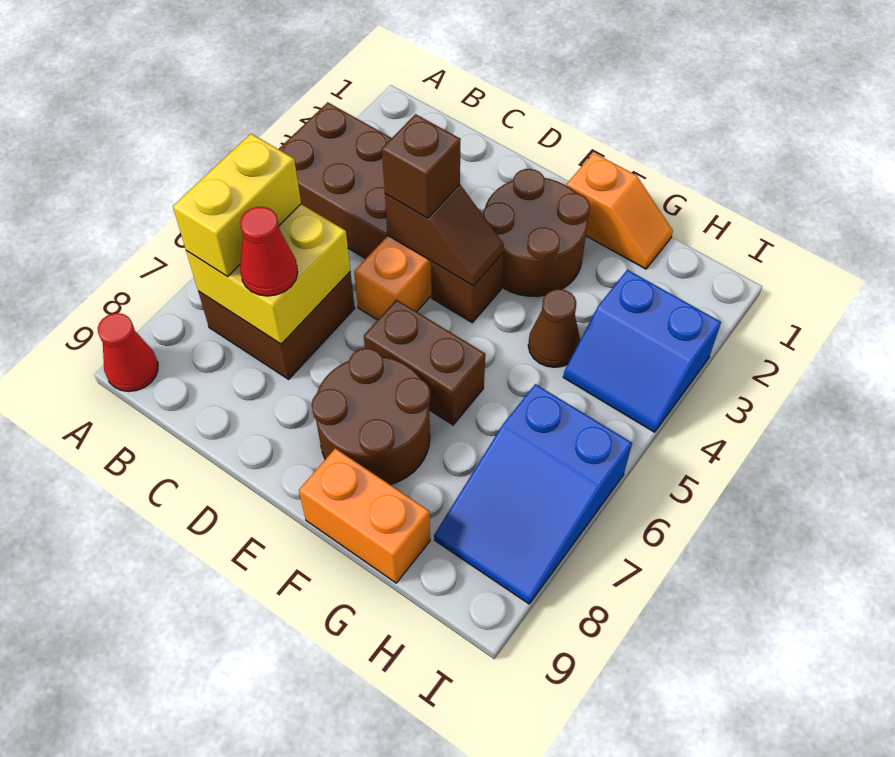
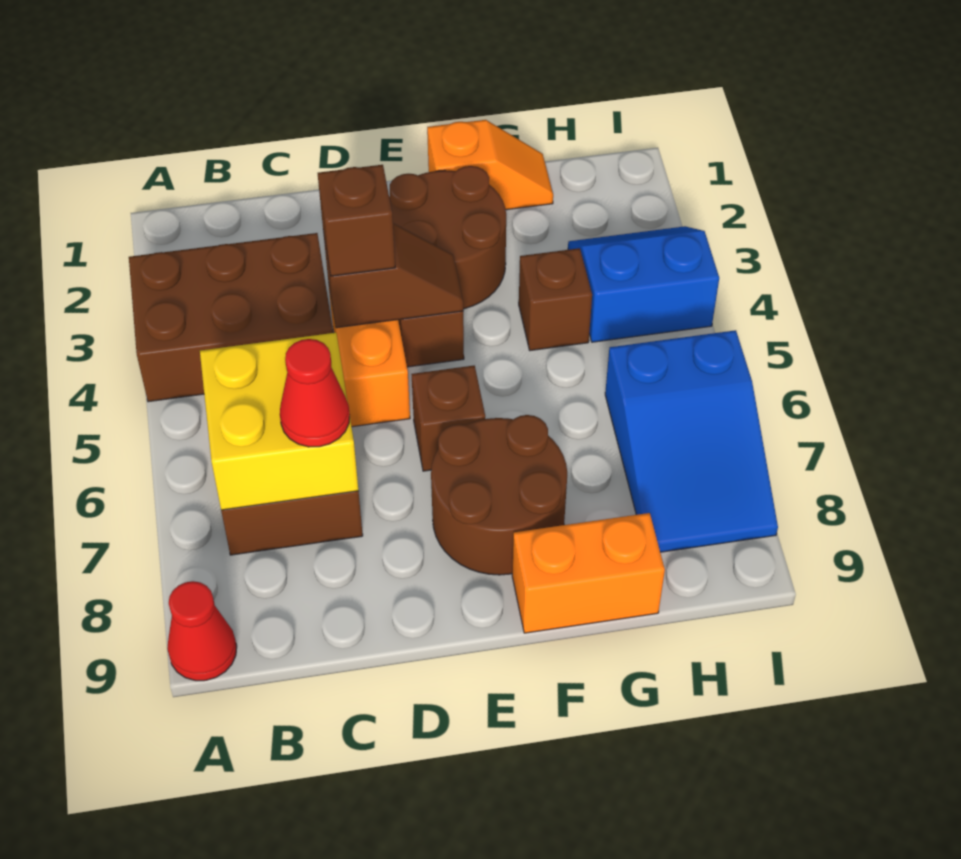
yellow brick B6:B7 level 3 -> none
brown brick E6:F6 level 1 -> brown brick E6 level 1
brown cone G4 level 1 -> brown brick G4 level 1
blue slope H3:I4 level 1 top 3 -> blue slope H3:I4 level 1 top 4

